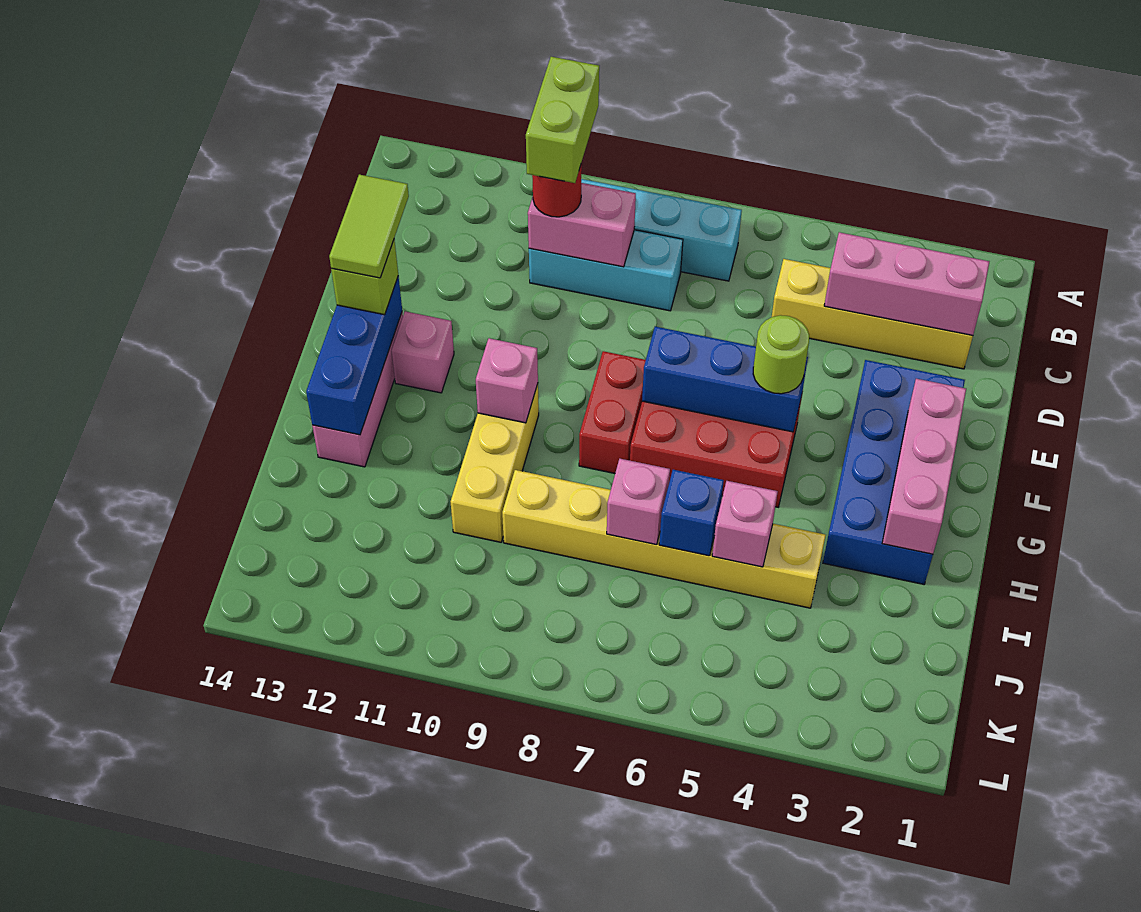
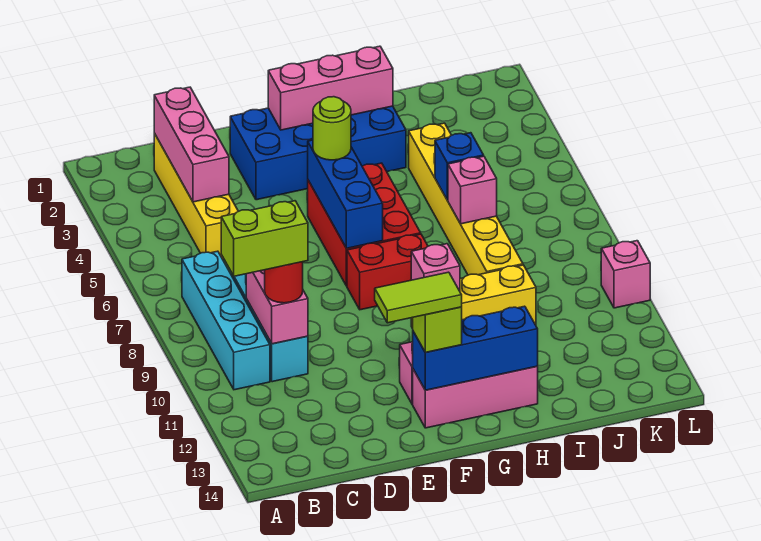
pink brick I5 level 2 -> pink brick L10 level 1

